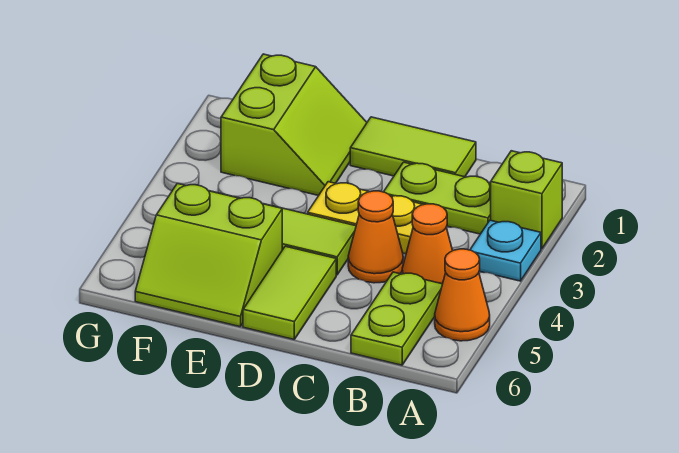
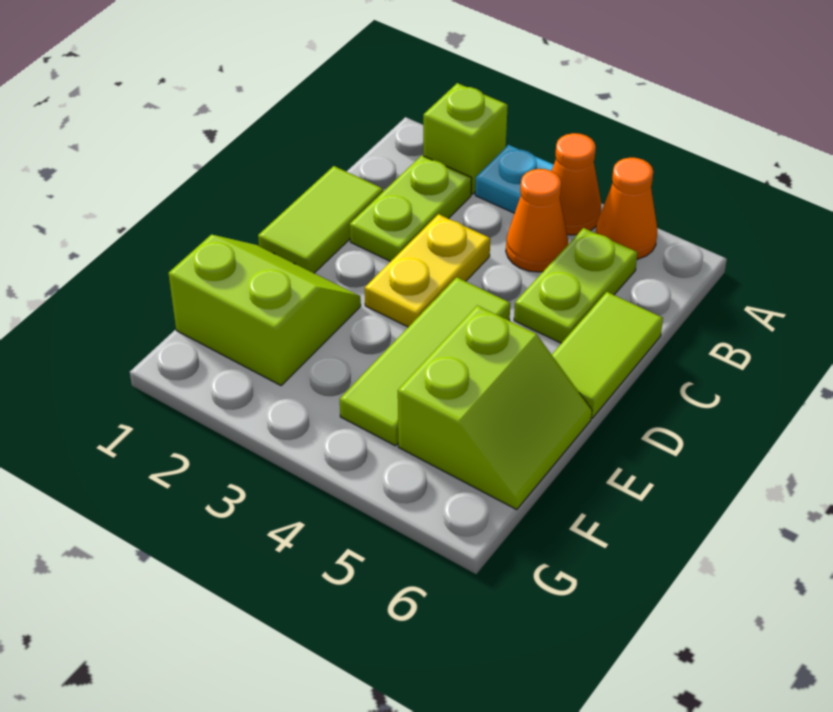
lime plate B5:B6 level 1 -> lime plate B5:C5 level 1
orange cone C4 level 1 -> orange cone A4 level 1
lime tile D5:D6 level 1 -> lime tile C6:D6 level 1

